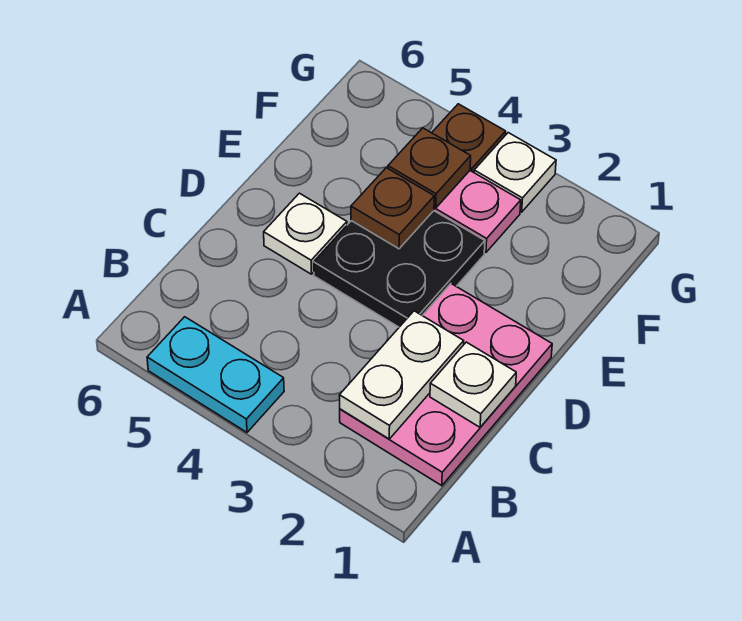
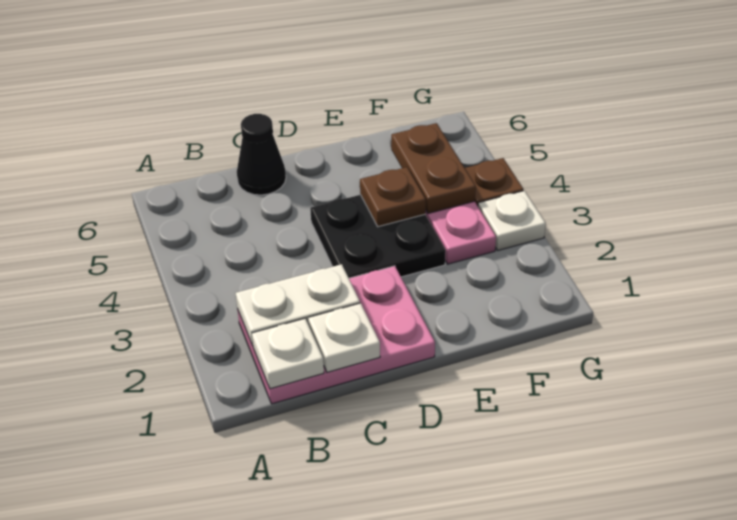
cyan plate A4:A5 level 1 -> none
none -> black cone C6 level 1
white plate D5 level 1 -> white plate B1 level 2
brown plate F4 level 2 -> brown plate F4:F5 level 2

